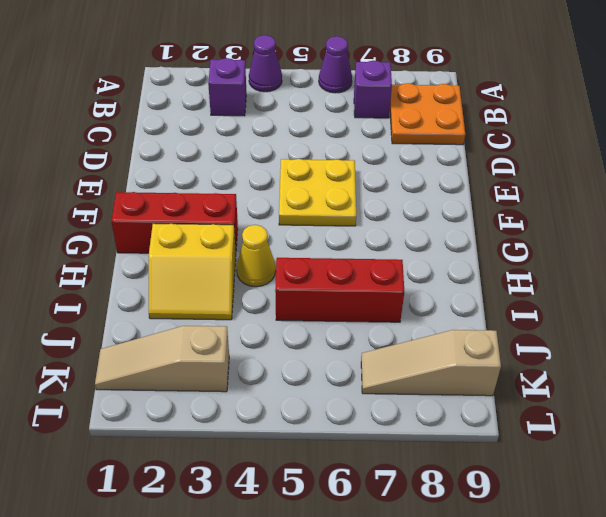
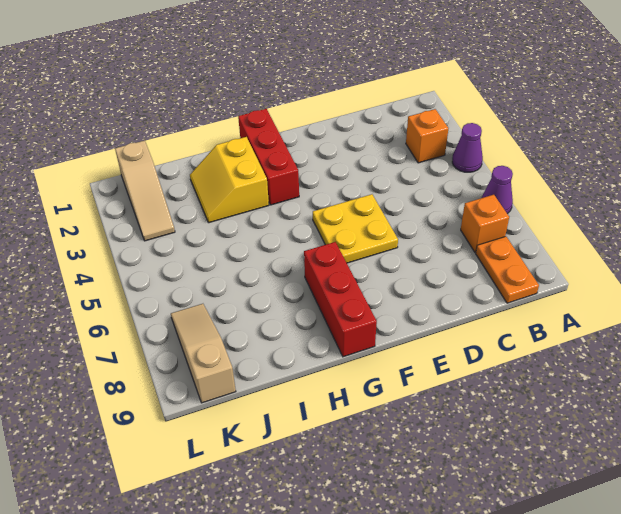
purple brick B3 level 1 -> orange brick B3 level 1
purple brick B7 level 1 -> orange brick B7 level 1
orange plate B8:C9 level 1 -> orange plate B8:B9 level 1
yellow cone H4 level 1 -> none
red brick I5:I7 level 1 -> red brick G7:G9 level 1
tan slope K1:K3 level 1 top 3 -> tan slope K1:K3 level 1 top 1

